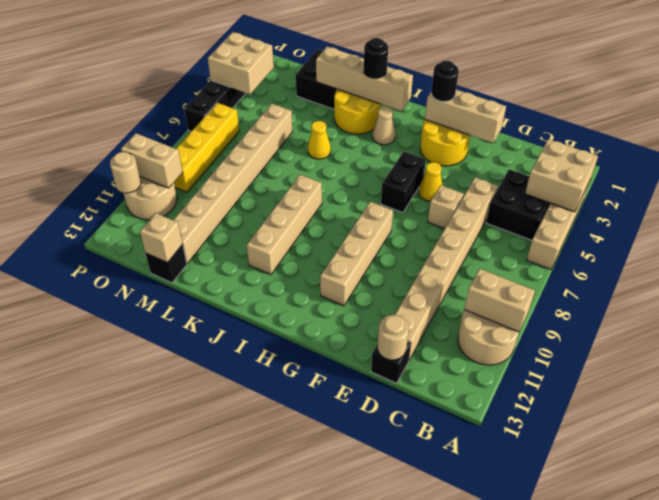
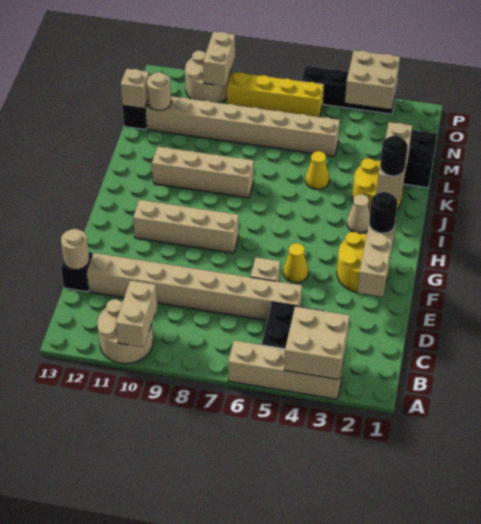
black brick G5:G6 level 1 -> none
tan brick I2:L2 level 2 -> tan brick J2:L2 level 2
tan round brick P11 level 2 -> tan round brick M12 level 2

